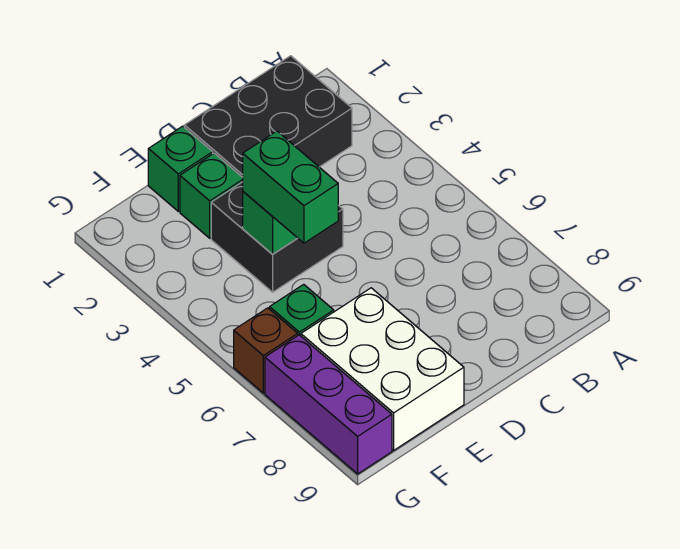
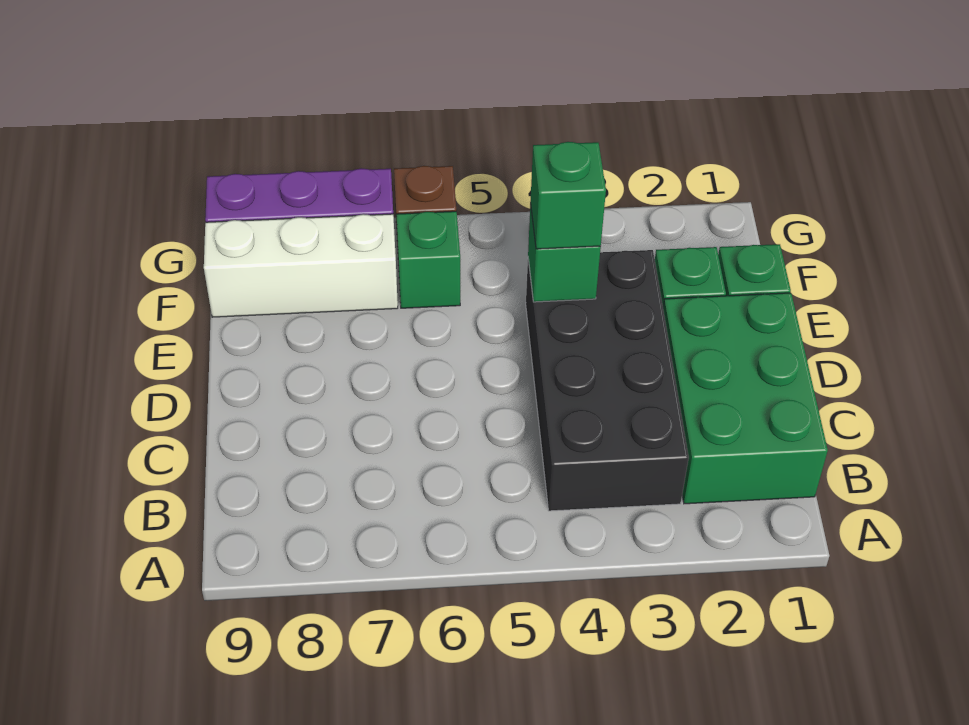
black brick B1:D2 level 1 -> green brick B1:D2 level 1
black brick D3:E4 level 1 -> black brick B3:E4 level 1
green brick E4:E5 level 3 -> green brick E4 level 3
white brick E7:F9 level 1 -> white brick F7:F9 level 1

